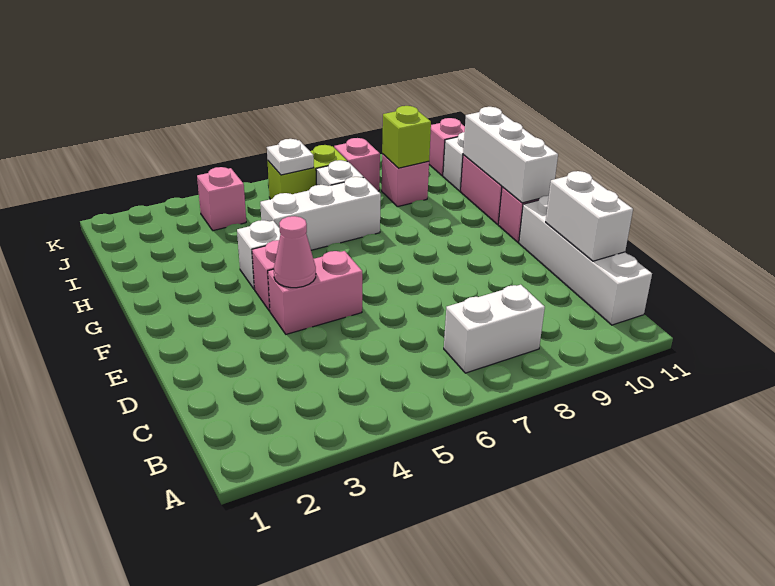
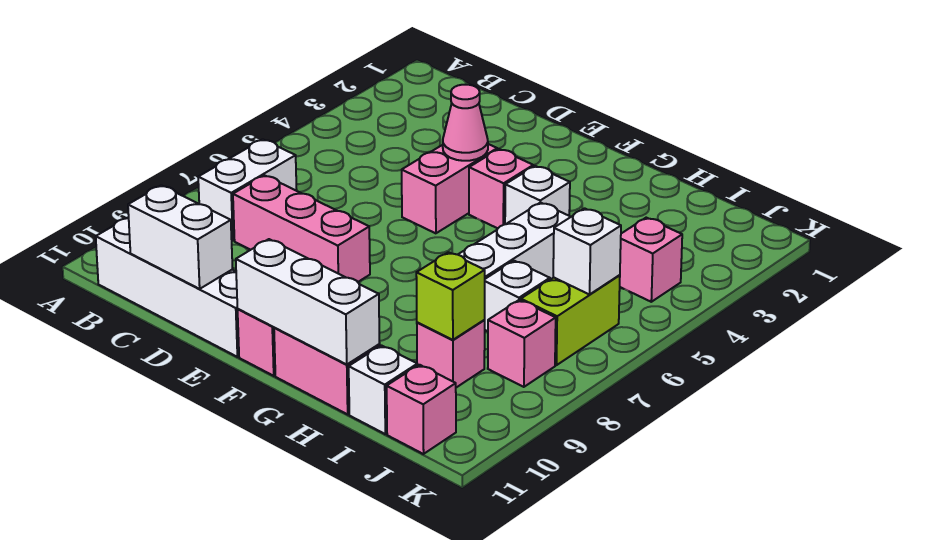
none -> pink brick C8:E8 level 1
white plate J6 level 2 -> white brick J6 level 2

